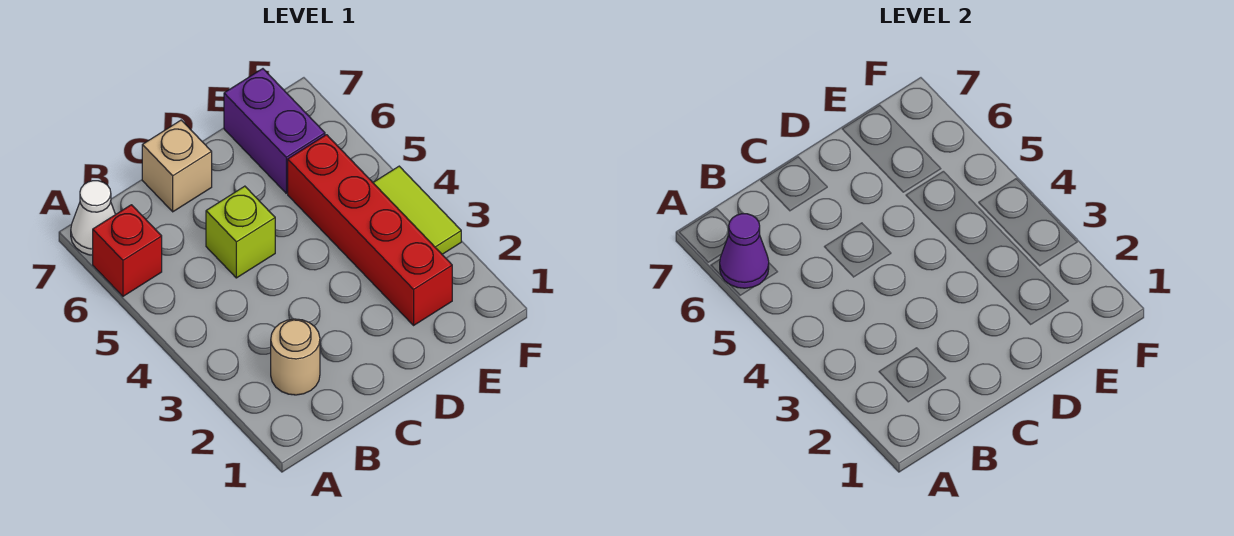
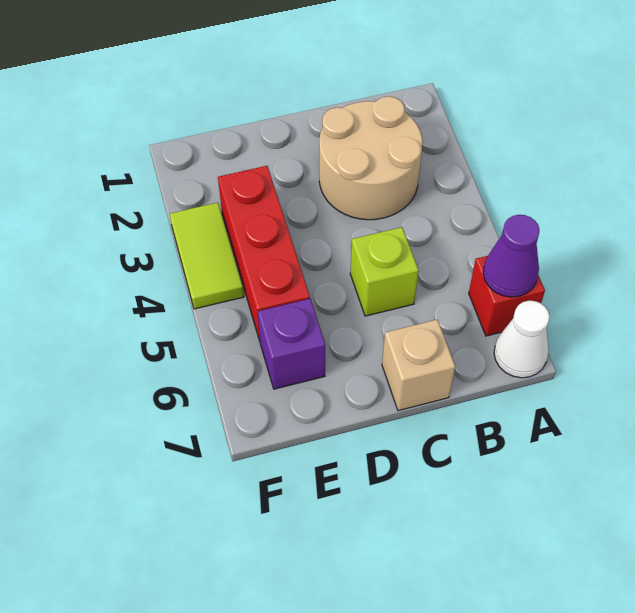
tan round brick B2 level 1 -> tan round brick B2:C3 level 1
red brick E2:E5 level 1 -> red brick E3:E5 level 1
purple brick E6:E7 level 1 -> purple brick E6 level 1

